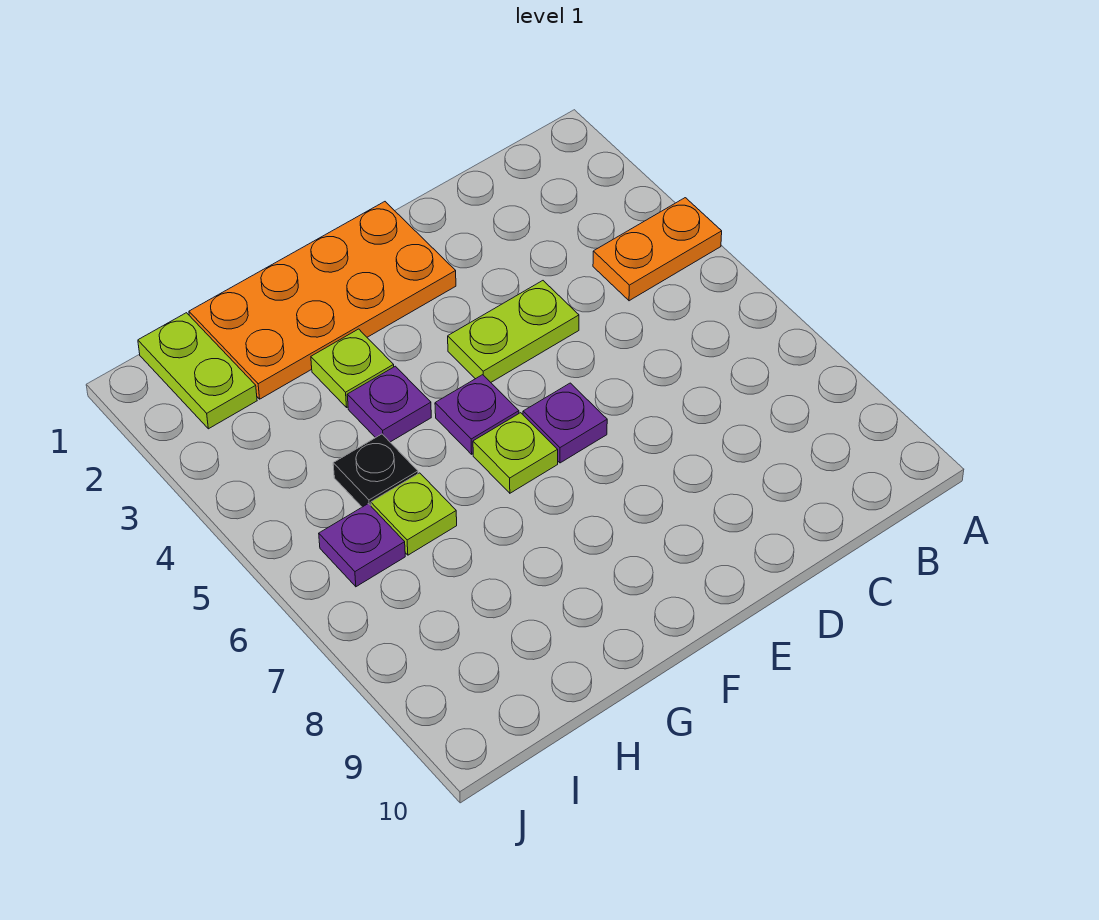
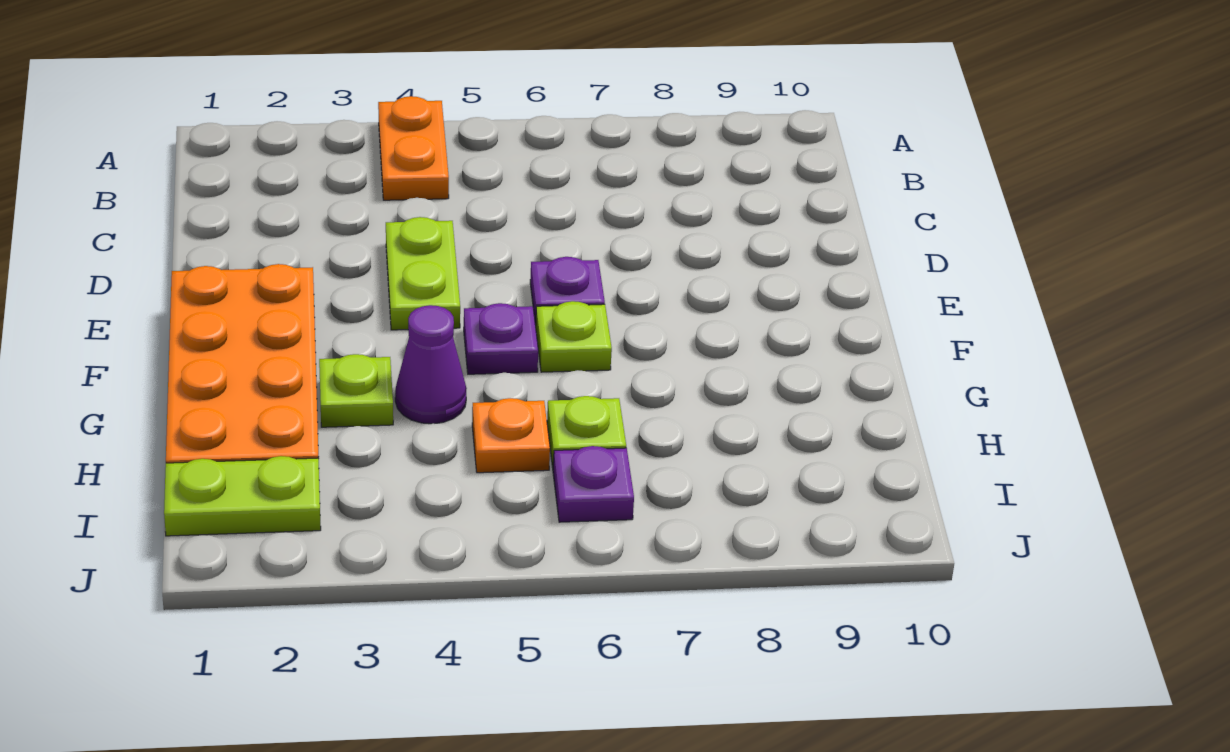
purple plate G4 level 1 -> purple cone G4 level 1
black plate H5 level 1 -> orange plate H5 level 1

